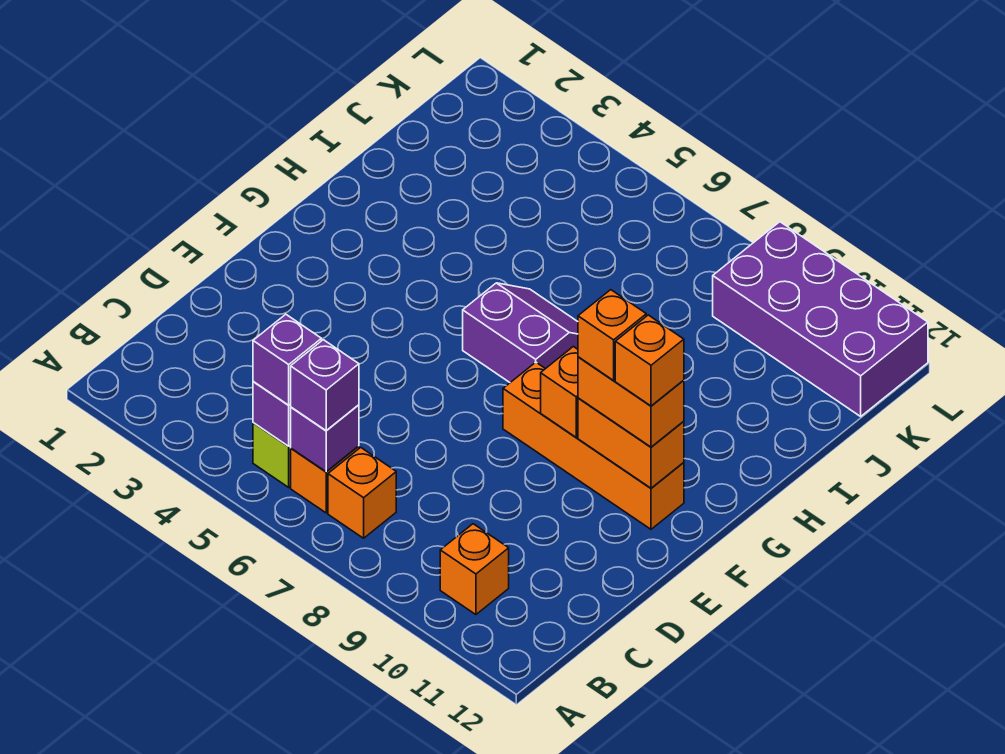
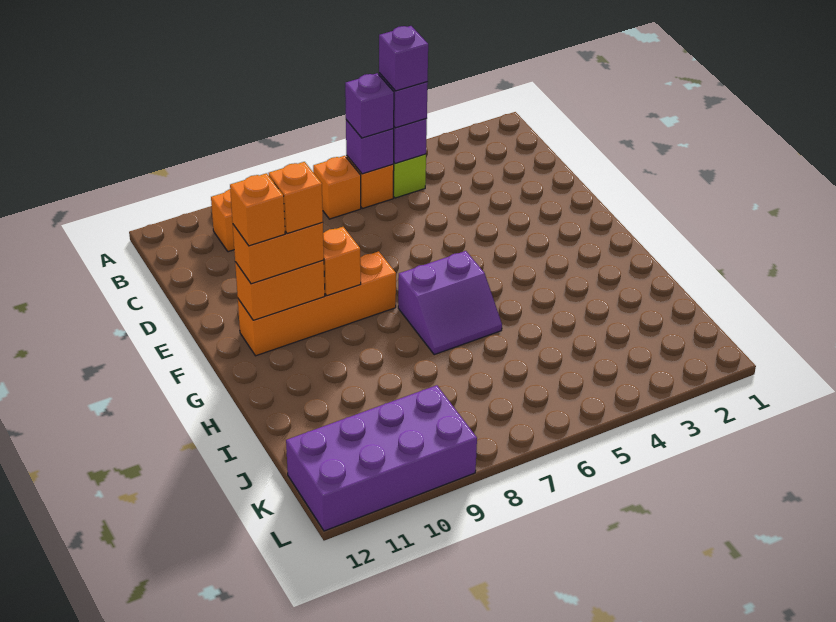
none -> purple brick B5 level 4

